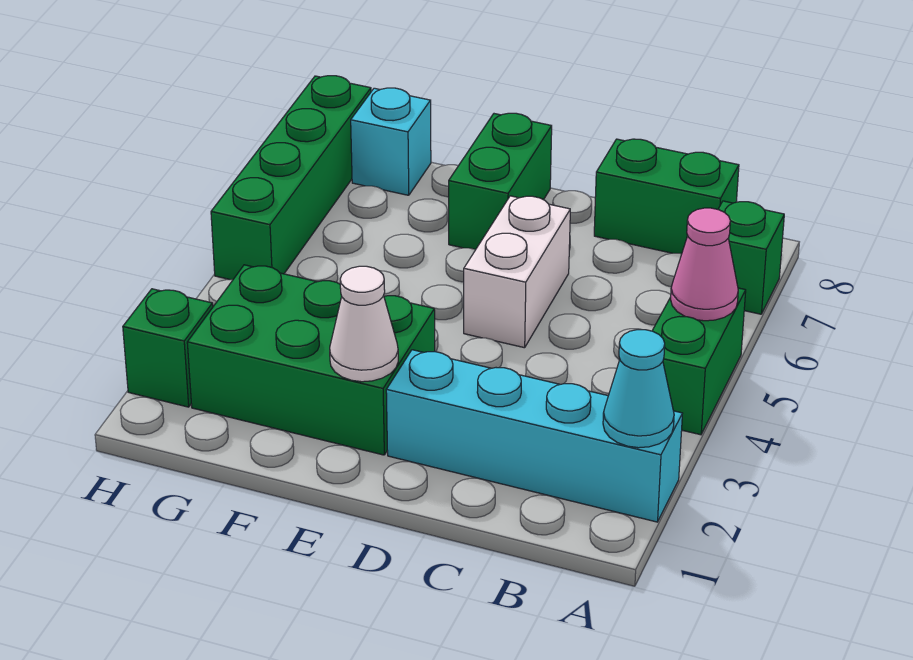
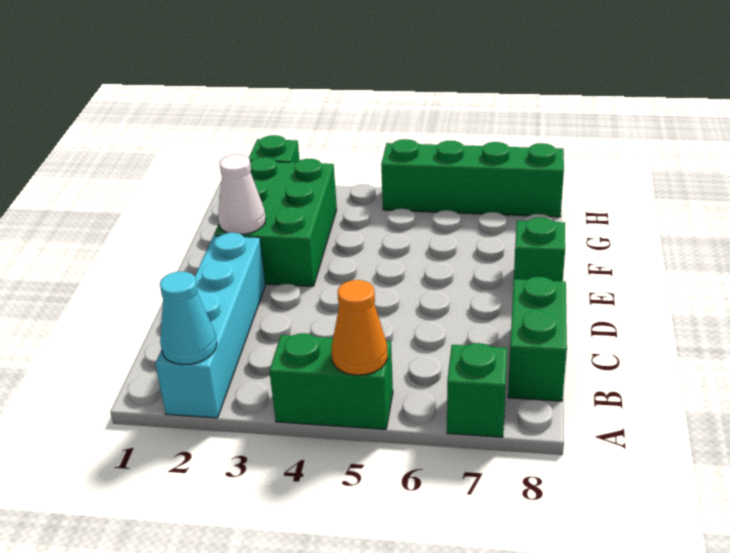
pink cone A5 level 2 -> orange cone A5 level 2
white brick D5:D6 level 1 -> none
green brick E7:E8 level 1 -> green brick E8 level 1
cyan brick G8 level 1 -> none

